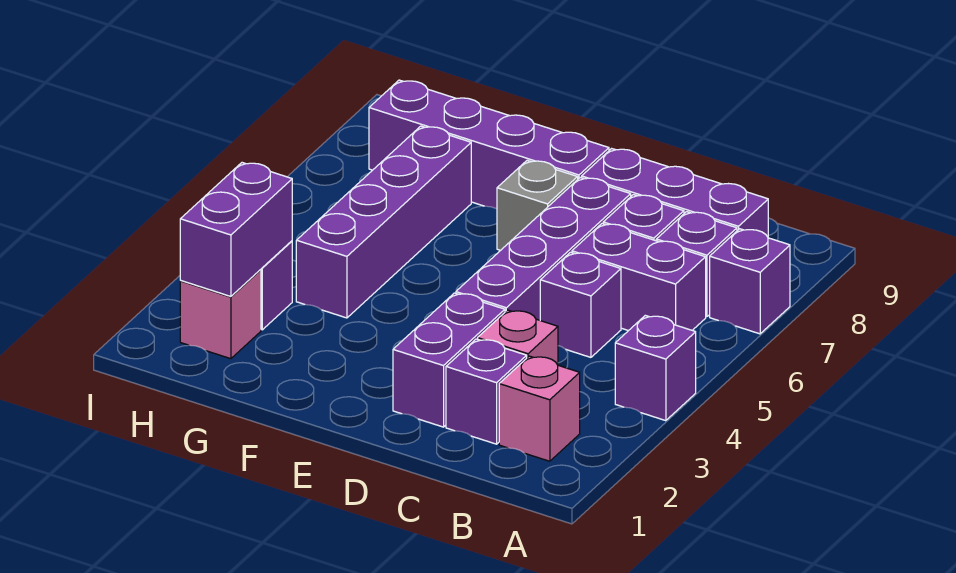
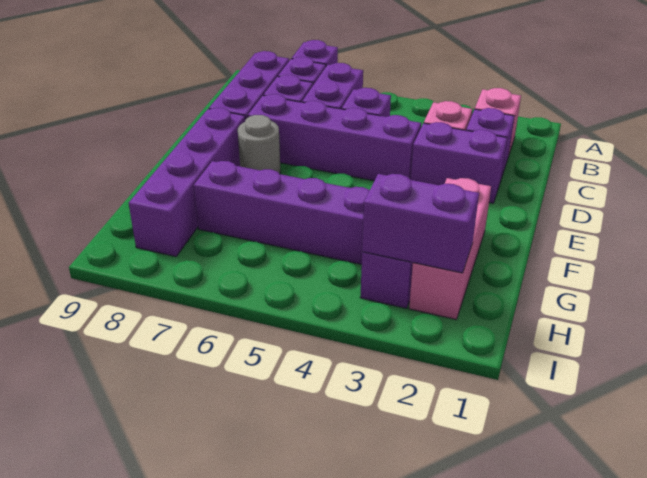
purple brick A4 level 1 -> none
grey brick E7 level 1 -> grey round brick E7 level 1
pink brick H2 level 1 -> pink brick F2:H2 level 1

